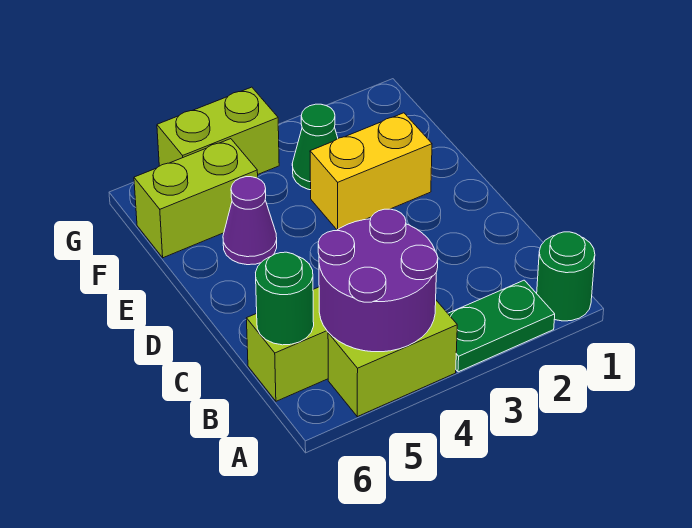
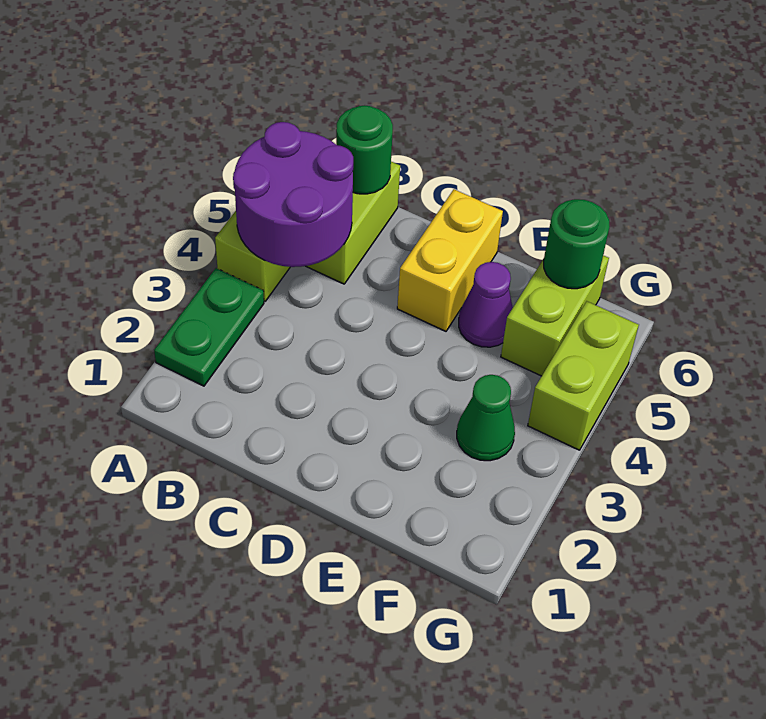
green round brick A1 level 1 -> green round brick F6 level 2
yellow brick E2:E3 level 1 -> yellow brick D5:D6 level 1

